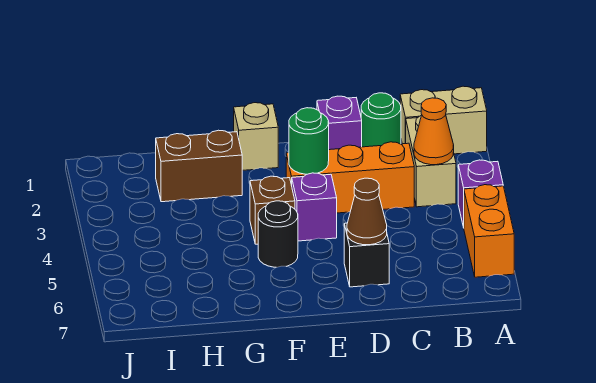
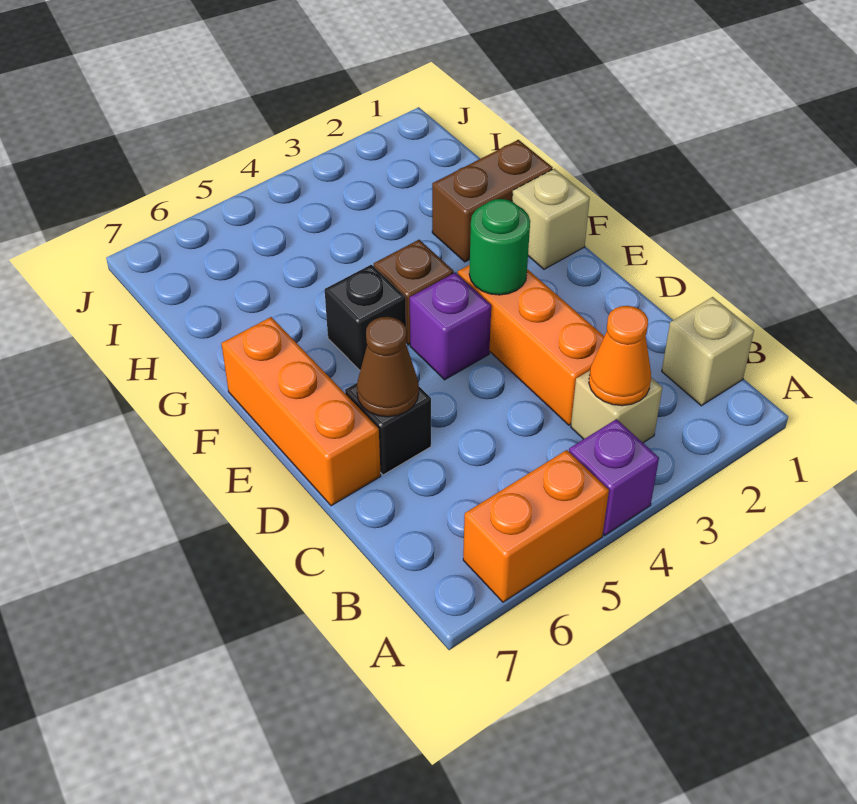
tan brick A1:B1 level 1 -> tan brick B1 level 1
tan brick B2:B3 level 1 -> tan brick B3 level 1
green round brick C1 level 1 -> none
purple brick D1 level 1 -> none
none -> orange brick D7:F7 level 1
black round brick F5 level 1 -> black brick F5 level 1
brown brick G2:H2 level 1 -> brown brick G1:G2 level 1

